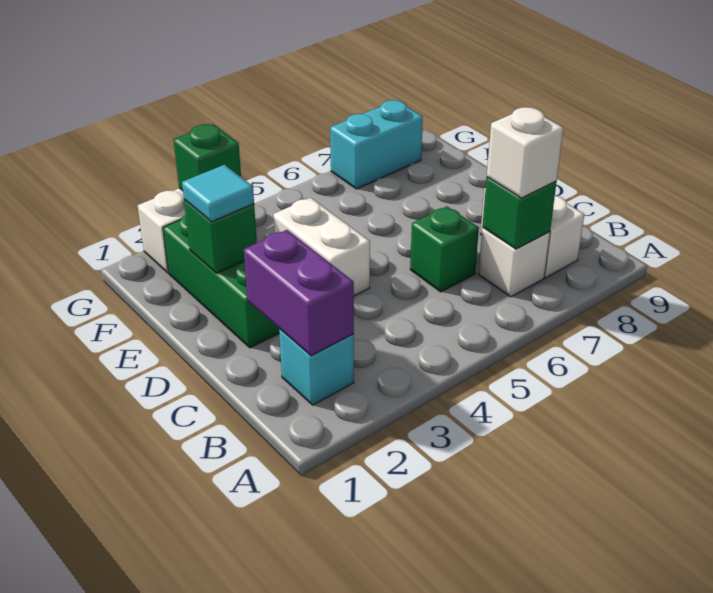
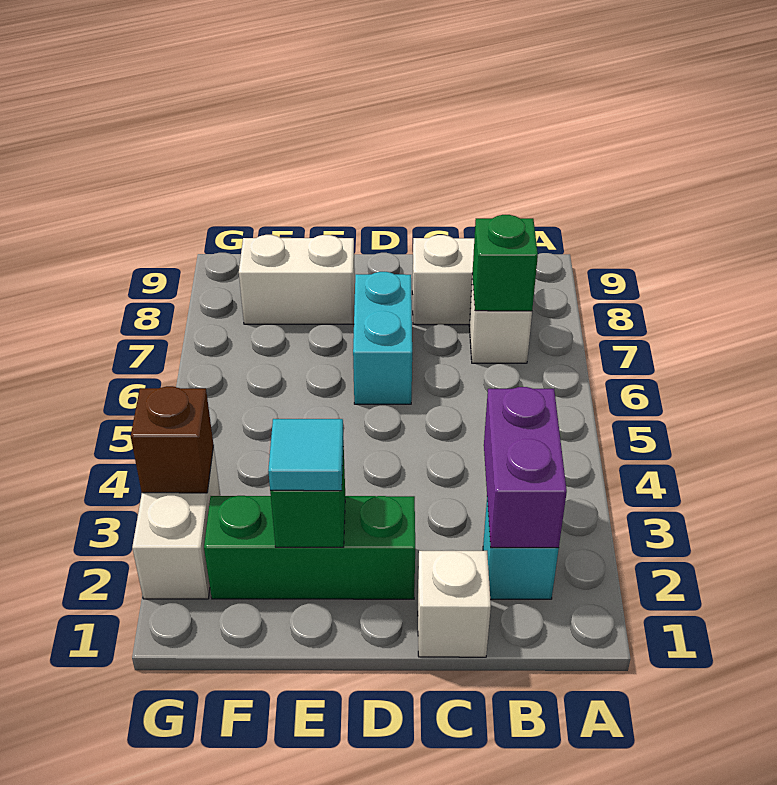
purple brick B2:C2 level 2 -> purple brick B2:B3 level 2
white brick B7 level 3 -> white brick C1 level 1
green brick C6 level 1 -> none
white brick D4:E4 level 1 -> white brick E8:F8 level 1
green brick G3 level 2 -> brown brick G3 level 2
cyan brick G7:G8 level 1 -> cyan brick D6:D7 level 1

